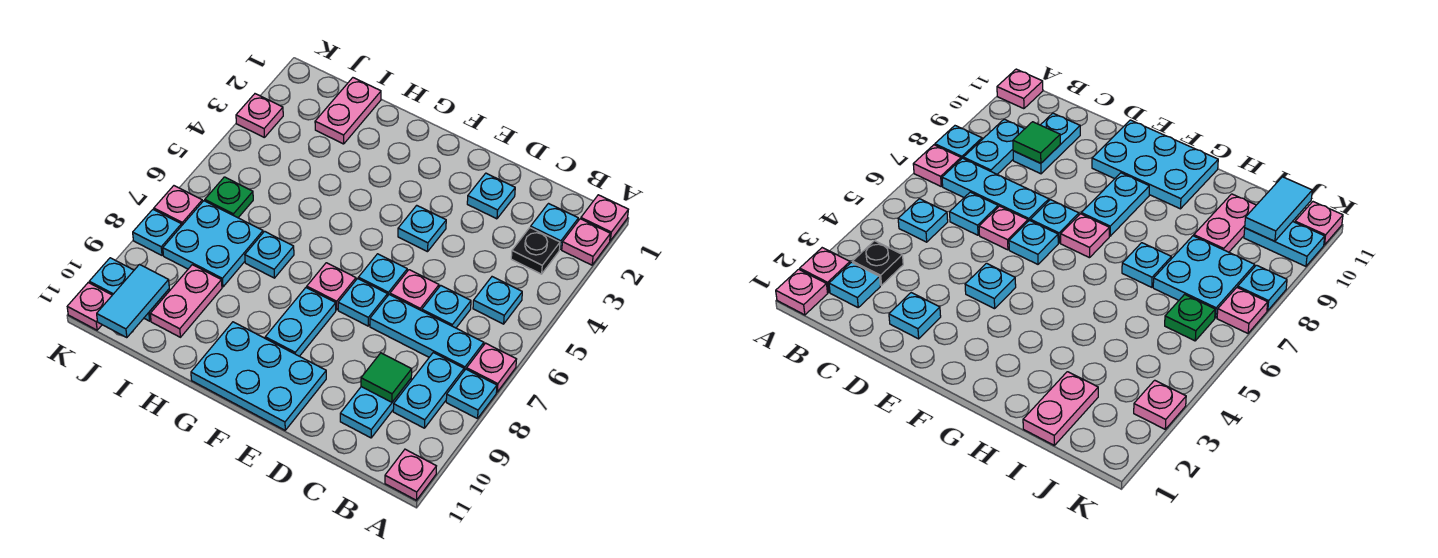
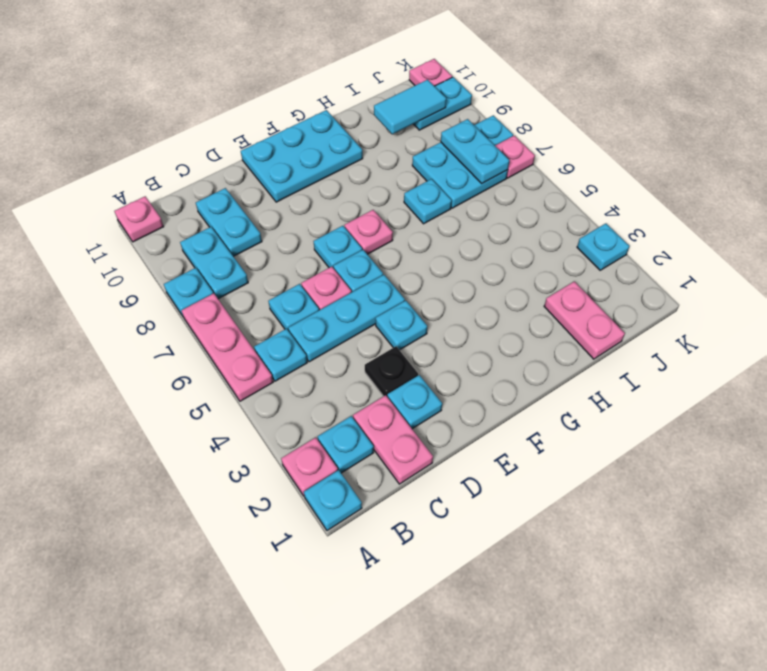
pink plate A1 level 1 -> cyan plate A1 level 1
pink plate A7 level 1 -> pink plate A5:A7 level 1
black plate B3 level 1 -> black plate D3 level 1
cyan plate B7:D7 level 1 -> cyan plate C5:E5 level 1
green tile C9 level 2 -> none
cyan plate F8:F9 level 1 -> cyan plate J7:J8 level 2
pink plate I9:I10 level 1 -> pink plate C1:C2 level 1
green plate J6 level 1 -> none
cyan tile J10:J11 level 2 -> cyan tile I10:J10 level 2
pink plate K3 level 1 -> cyan plate K3 level 1

